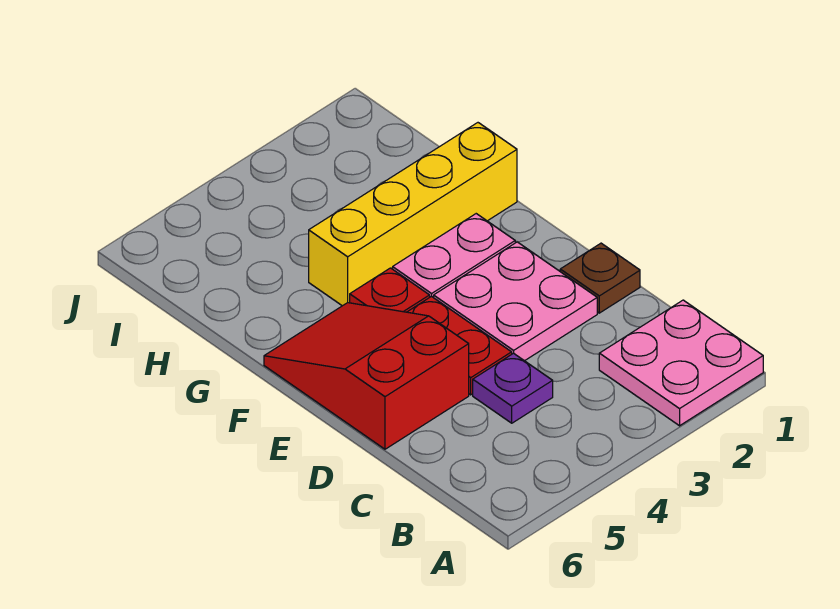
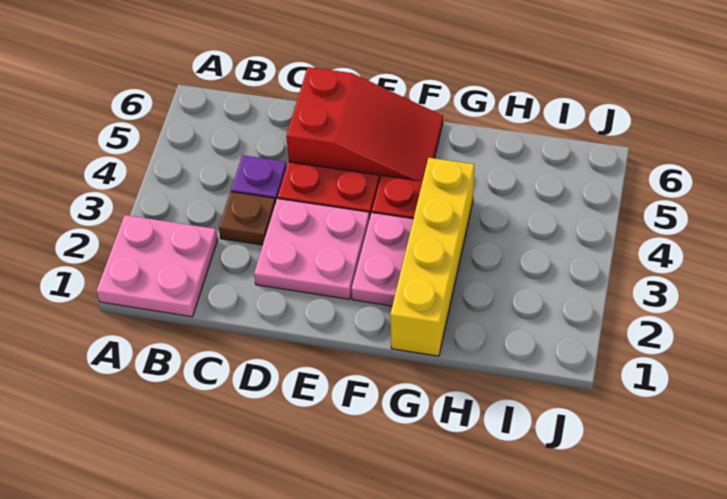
brown plate D1 level 1 -> brown plate C3 level 1

